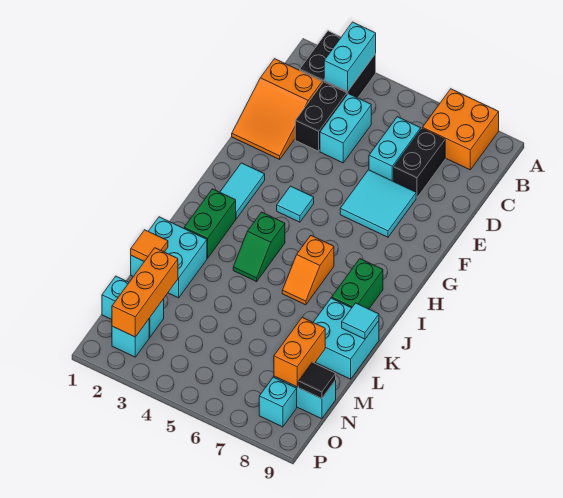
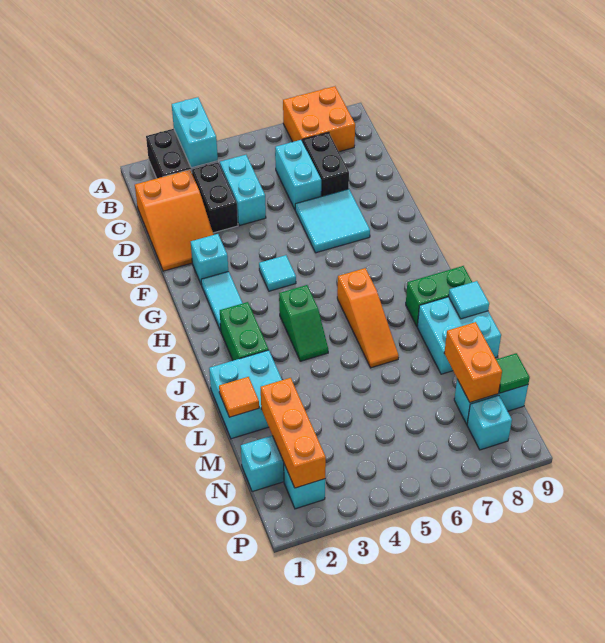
none -> cyan brick F2 level 1
orange slope I6:J6 level 1 top I -> orange slope I6:K6 level 1 top I
green brick I8:J8 level 1 -> green brick J8:J9 level 1
black tile N9 level 2 -> green tile N9 level 2

